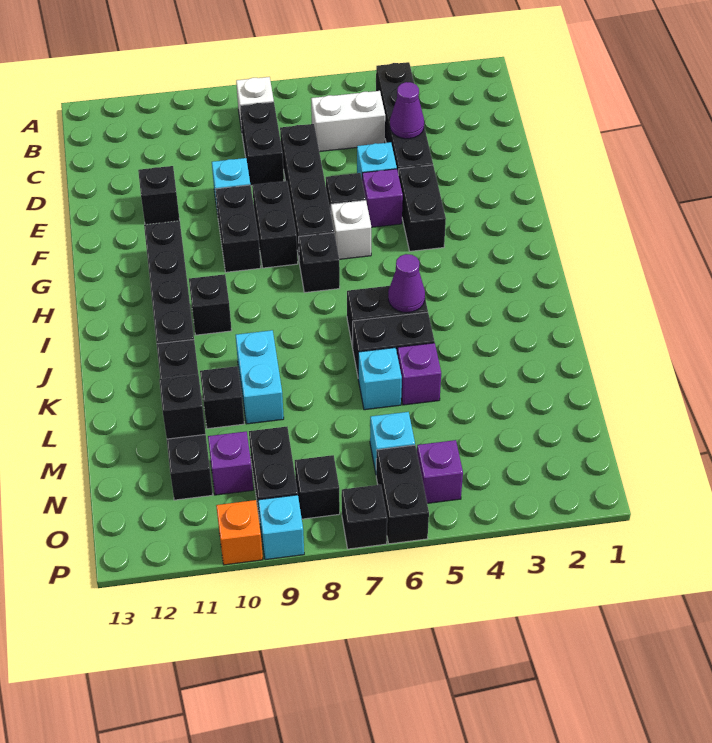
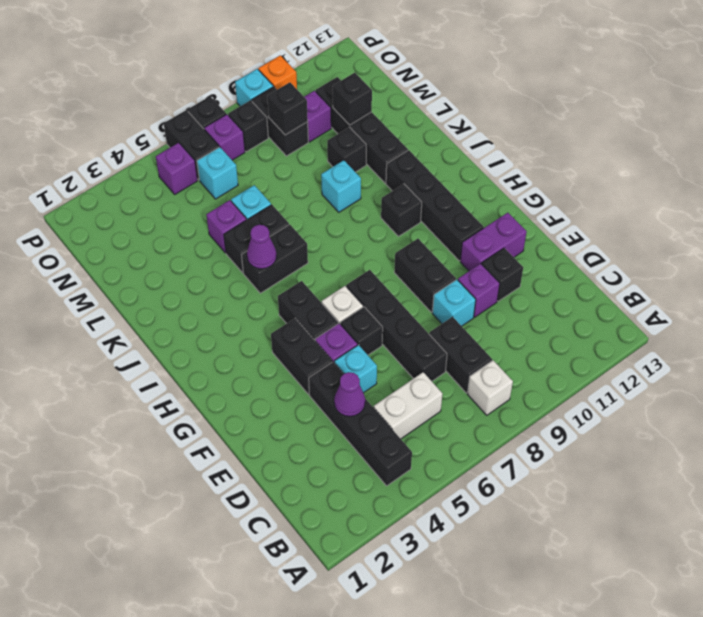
none -> purple brick E10 level 1
black brick F8:G8 level 1 -> black brick G5:H5 level 1
none -> purple brick F11:F12 level 1
black brick H7 level 1 -> black brick N9 level 2
cyan brick K9:L9 level 1 -> cyan brick K9 level 1
none -> purple brick O7 level 1

